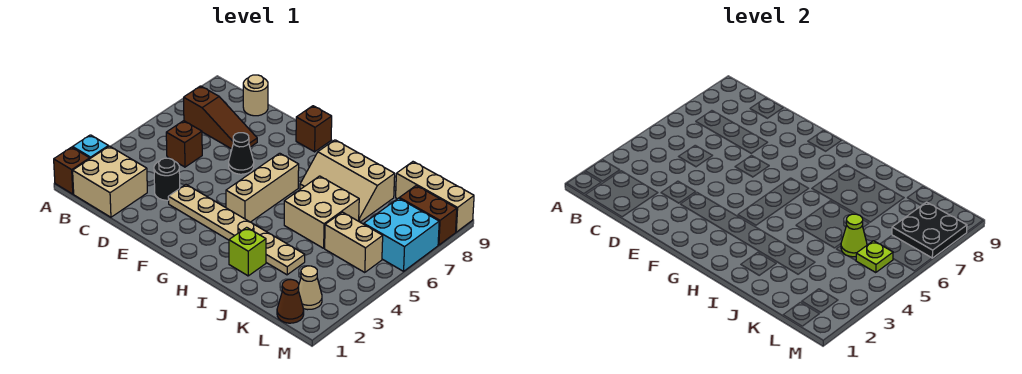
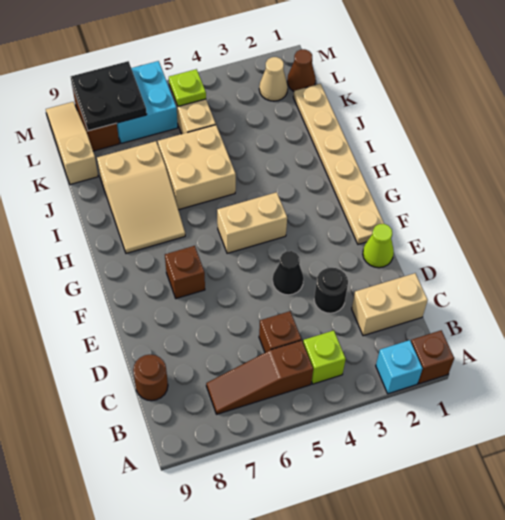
tan brick B1:C2 level 1 -> tan brick C1:C2 level 1
brown slope B7:D7 level 1 top B -> brown slope B5:B7 level 1 top 5
tan round brick C9 level 1 -> brown round brick C9 level 1
tan plate E3:J3 level 1 -> tan plate F1:K1 level 1
black cone E6 level 1 -> black cone E4 level 1
brown brick F9 level 1 -> brown brick F7 level 1
tan brick G4:G6 level 1 -> tan brick G4:G5 level 1
tan slope H7:J8 level 1 top 8 -> tan slope H7:J8 level 1 top J
lime brick I2 level 1 -> lime brick B4 level 1
lime cone K5 level 2 -> lime cone E1 level 1
tan brick K9:M9 level 1 -> tan slope K9:M9 level 1 top K

